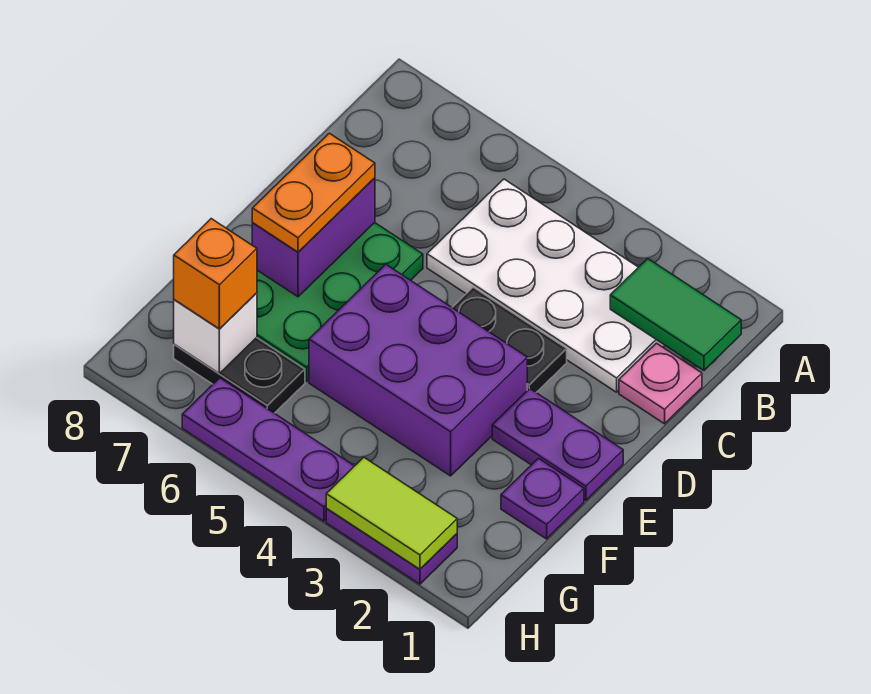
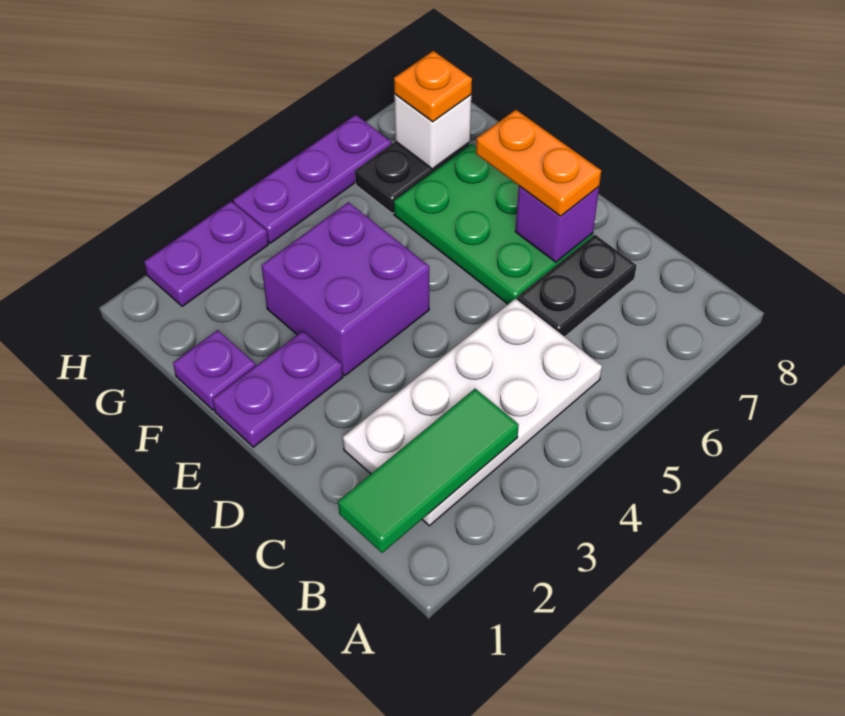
green tile B1:B2 level 2 -> green tile B1:B3 level 2
pink plate C1 level 1 -> none
black plate D3:D4 level 1 -> black plate C6:C7 level 1
purple brick D7:E7 level 2 -> purple brick D7 level 2
purple brick E3:F5 level 1 -> purple brick E3:F4 level 1
orange brick G7 level 3 -> orange plate G7 level 3
lime tile H2:H3 level 2 -> none

